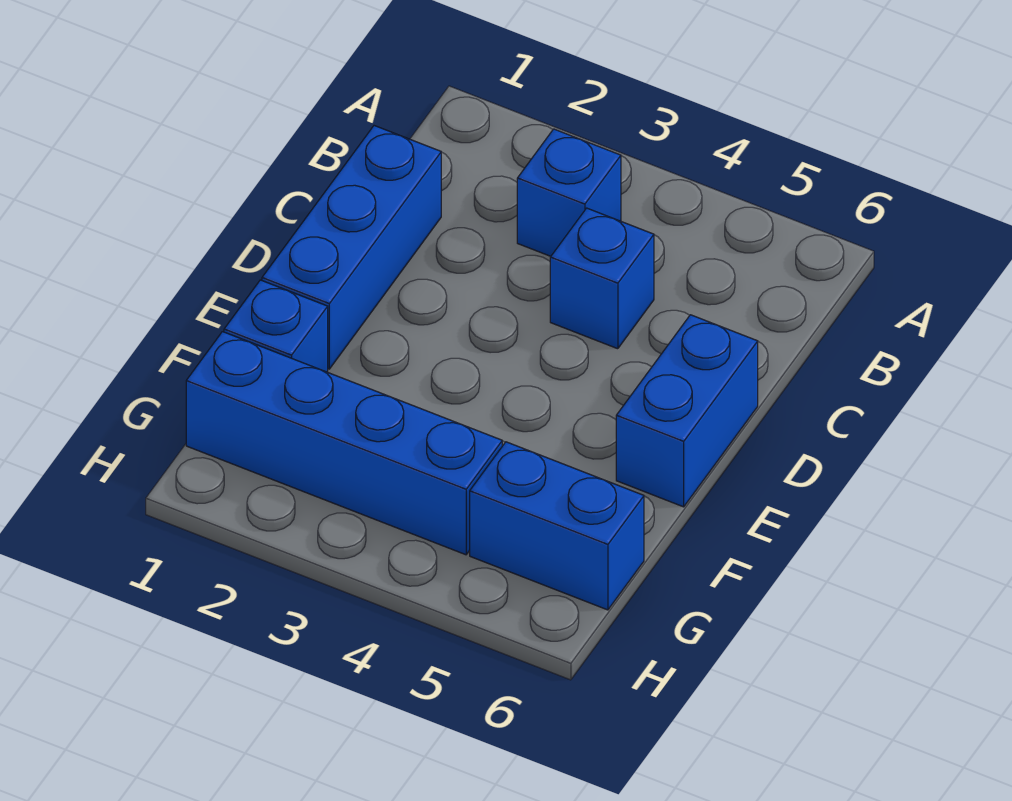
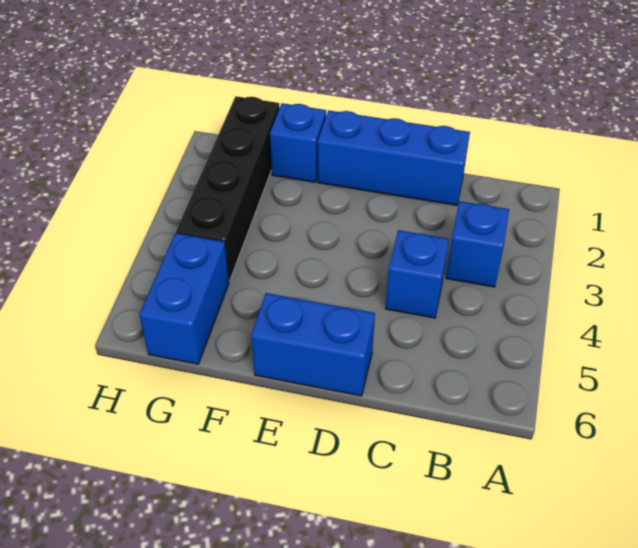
blue brick G1:G4 level 1 -> black brick G1:G4 level 1

